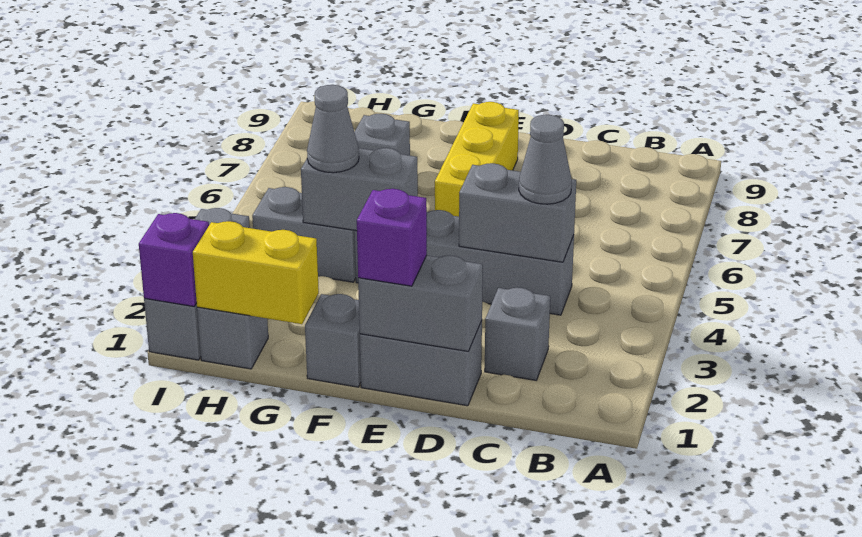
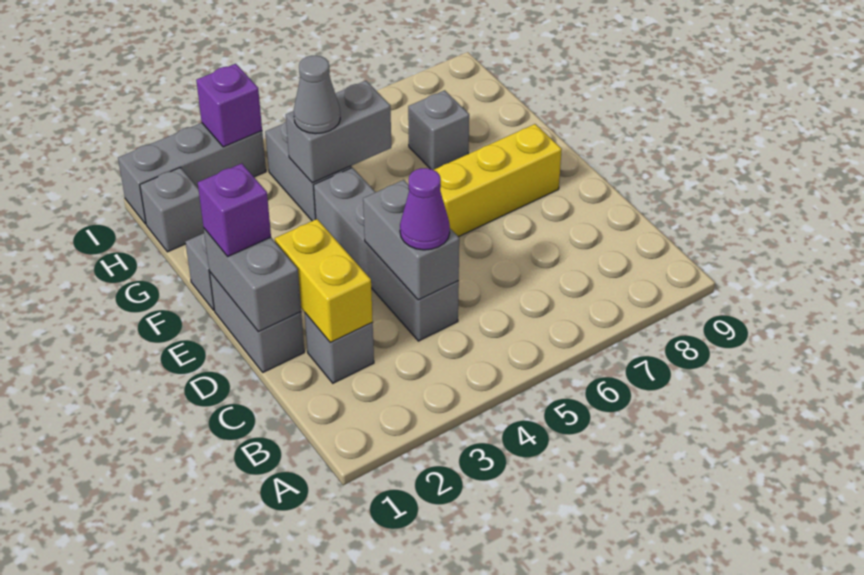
grey cone C4 level 3 -> purple cone C4 level 3
grey brick F4:G4 level 2 -> grey brick G4:G5 level 2
yellow brick G1:H1 level 2 -> yellow brick C2:D2 level 2
purple brick I1 level 2 -> purple brick I3 level 2

